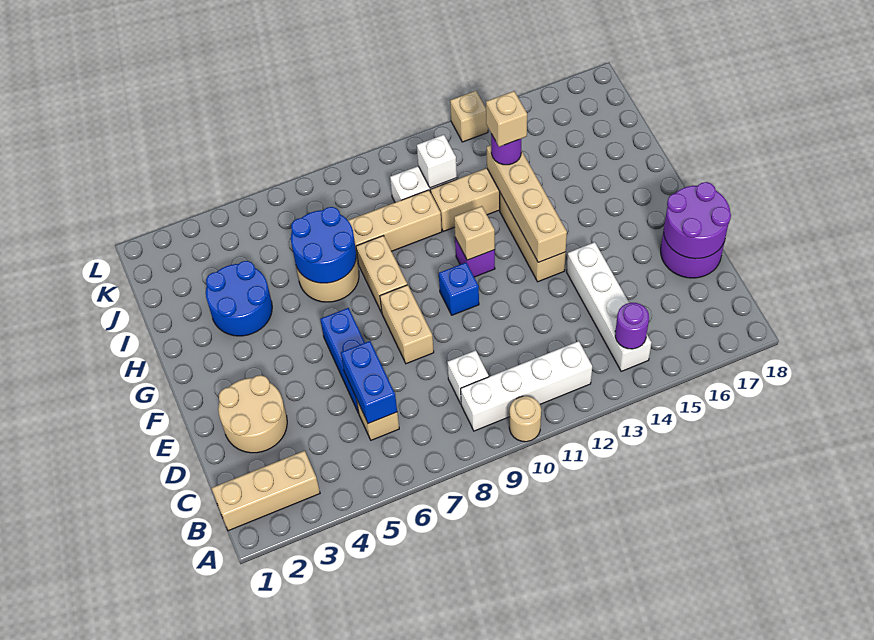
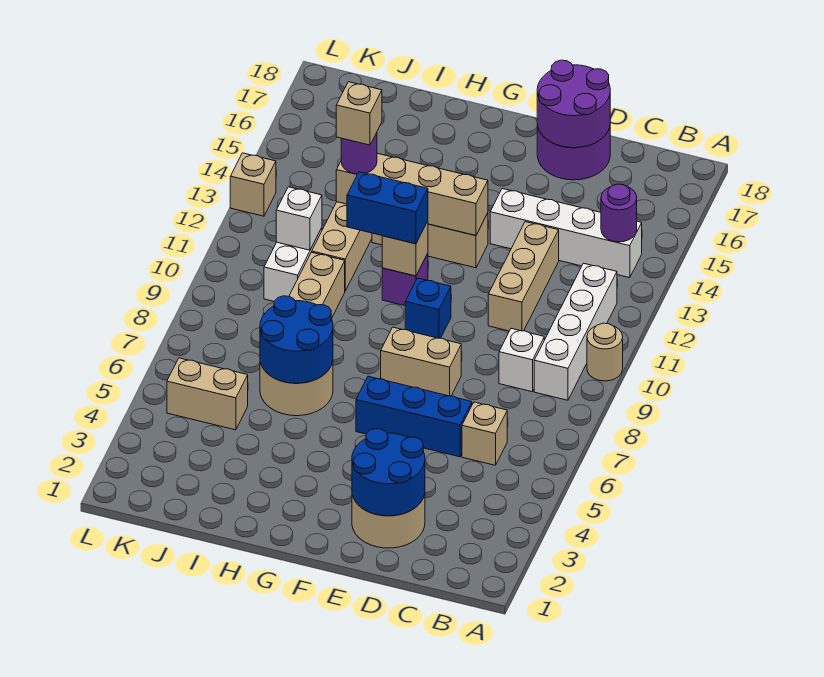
tan brick B1:B3 level 1 -> tan brick D11:D13 level 1
blue brick C6:D6 level 2 -> blue brick G11:H11 level 3
tan brick G8:H8 level 1 -> tan brick J5:K5 level 1
blue round brick H3:I4 level 1 -> blue round brick D2:E3 level 2

